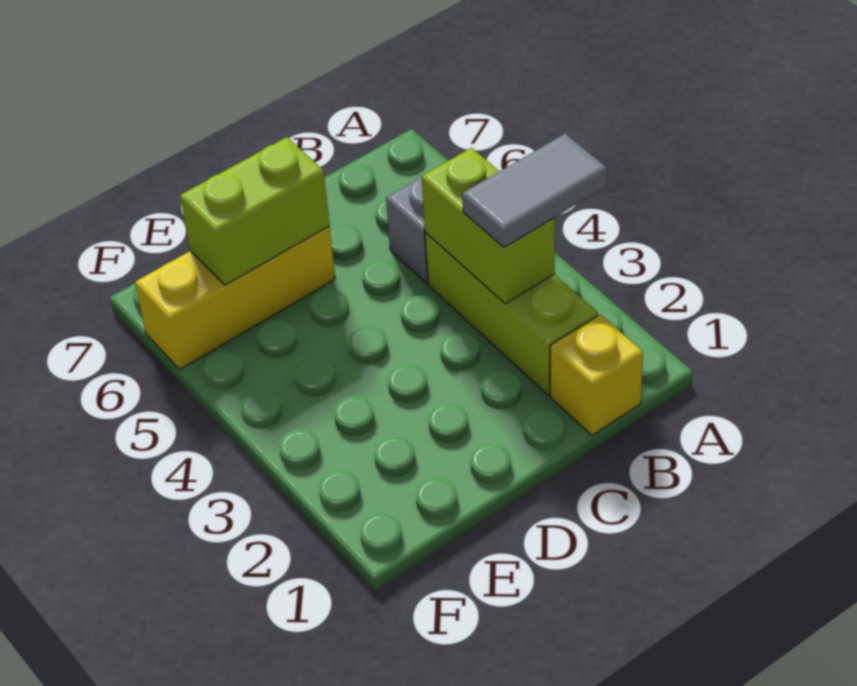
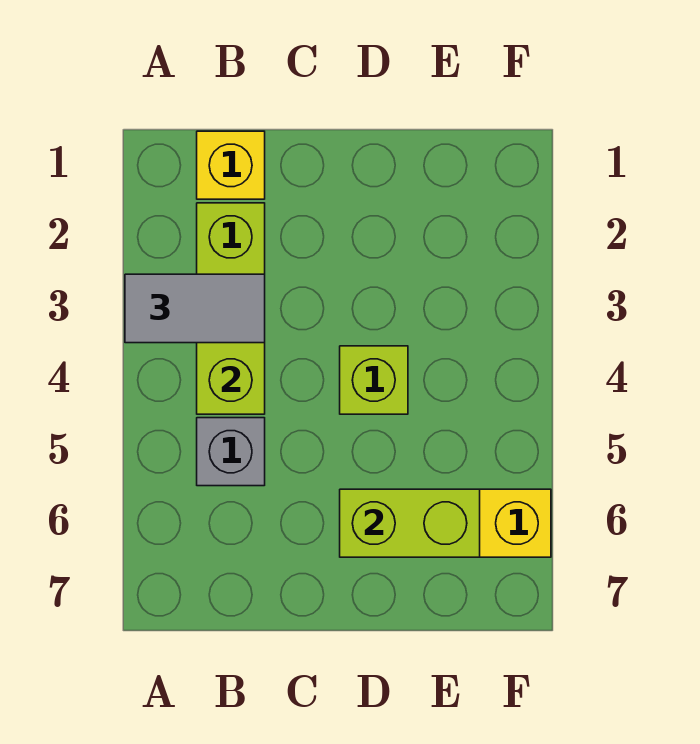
none -> lime brick D4 level 1

